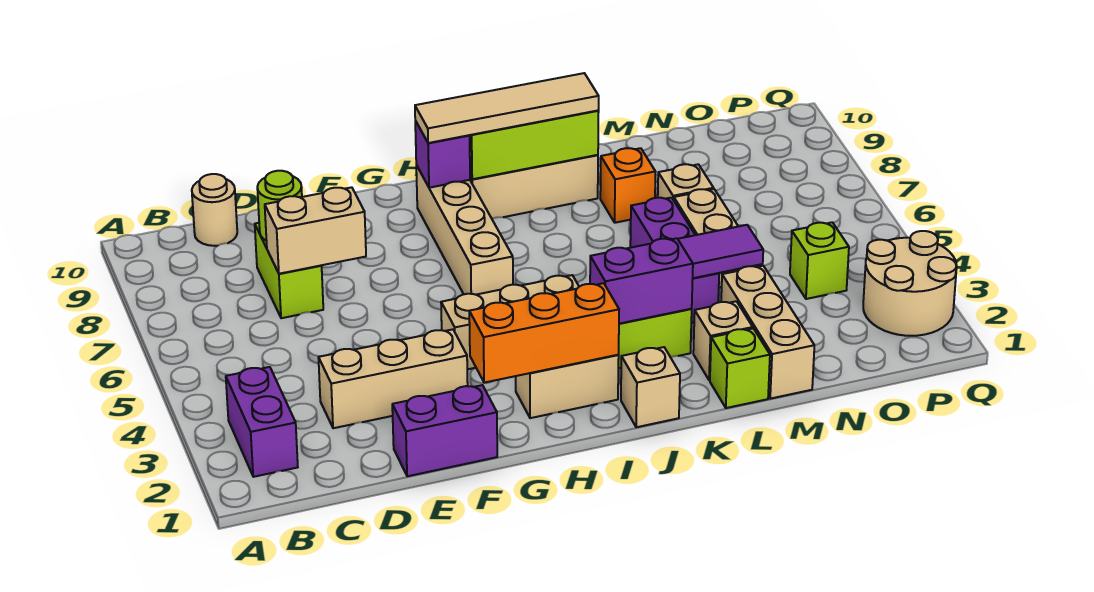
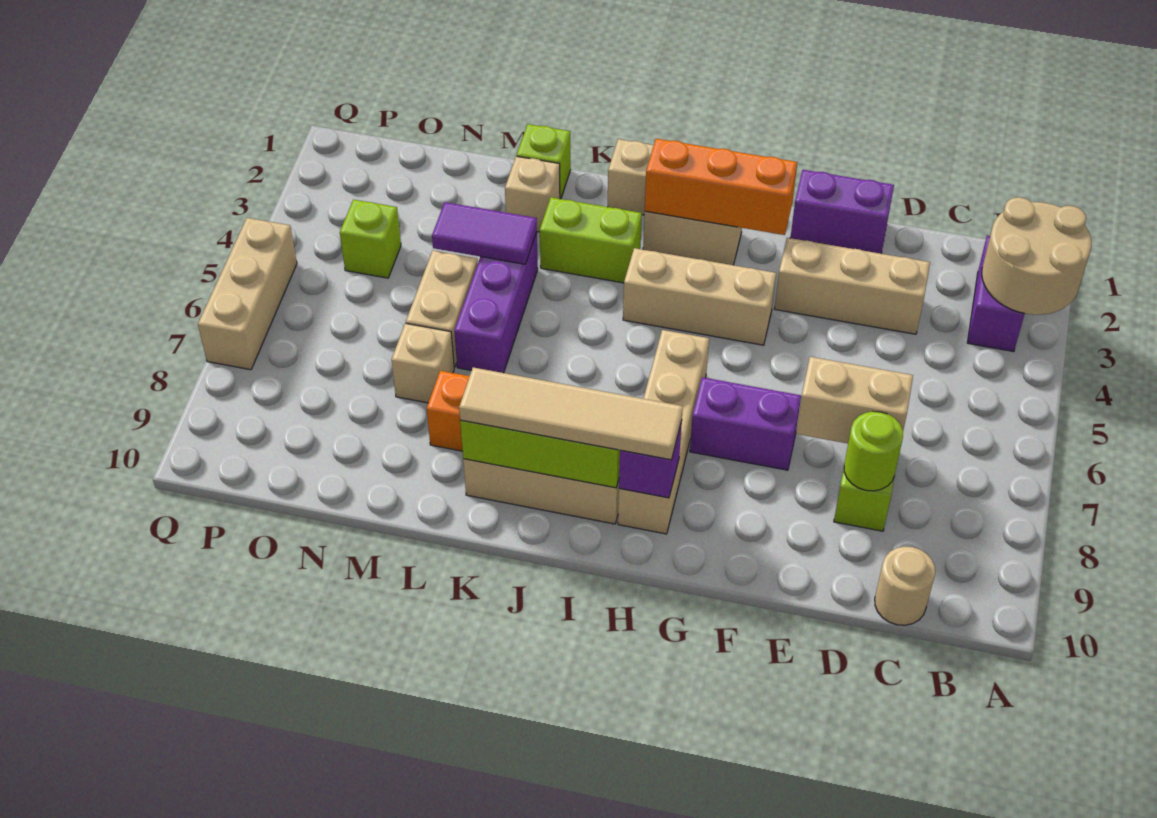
purple brick J3:K3 level 2 -> purple brick F7:G7 level 1
tan brick M1:M3 level 1 -> tan brick Q5:Q7 level 1
tan round brick P2:Q3 level 1 -> tan round brick A2:B3 level 2

